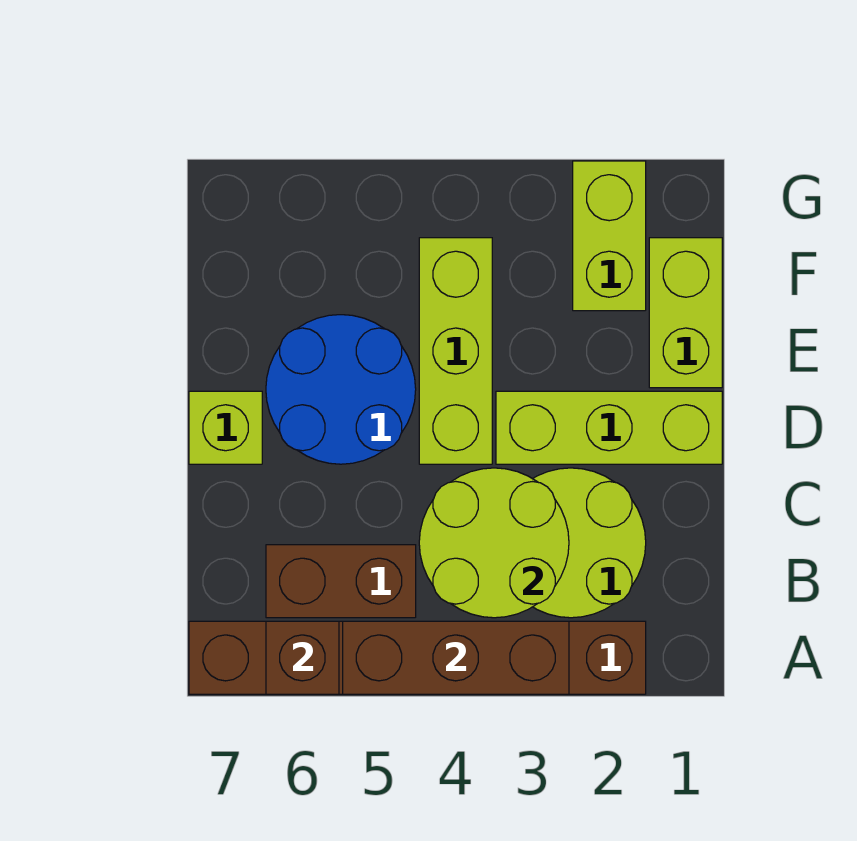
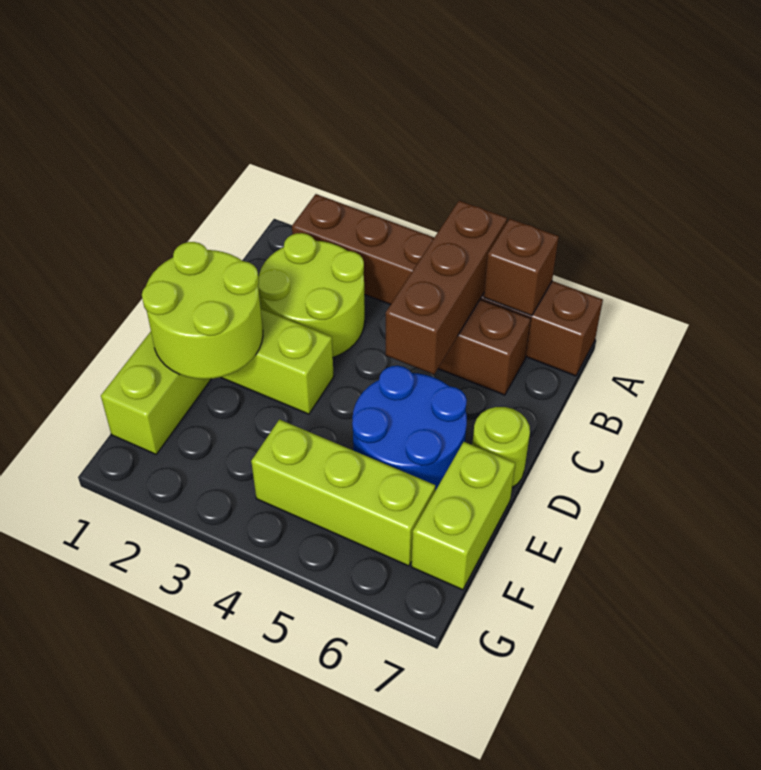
brown brick A3:A5 level 2 -> brown brick A5:C5 level 2
lime round brick B3:C4 level 2 -> lime round brick D1:E2 level 2
lime brick D4:F4 level 1 -> lime brick F4:F6 level 1
lime brick D7 level 1 -> lime round brick D7 level 1
lime brick F2:G2 level 1 -> lime brick E7:F7 level 1

